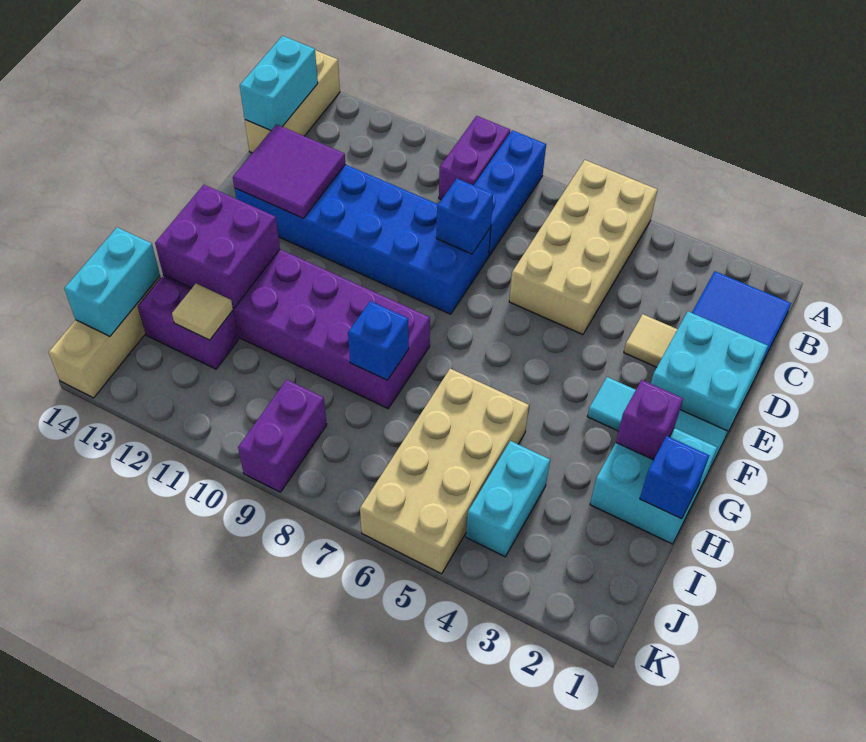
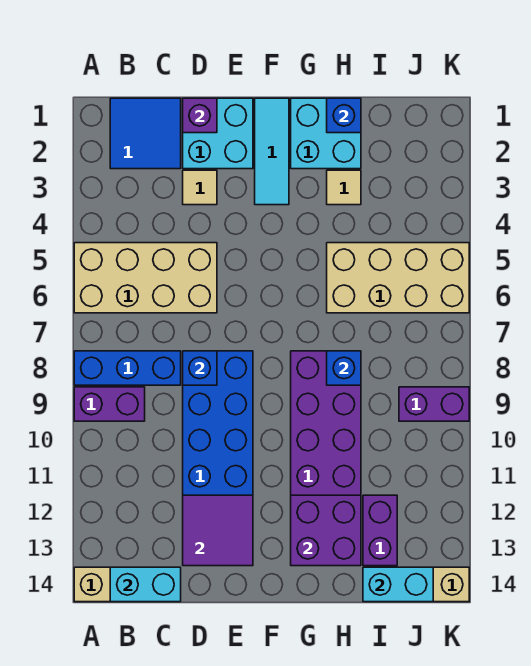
purple brick G2 level 2 -> purple brick D1 level 2
cyan brick I4:J4 level 1 -> none
tan tile I12 level 2 -> tan tile H3 level 1

